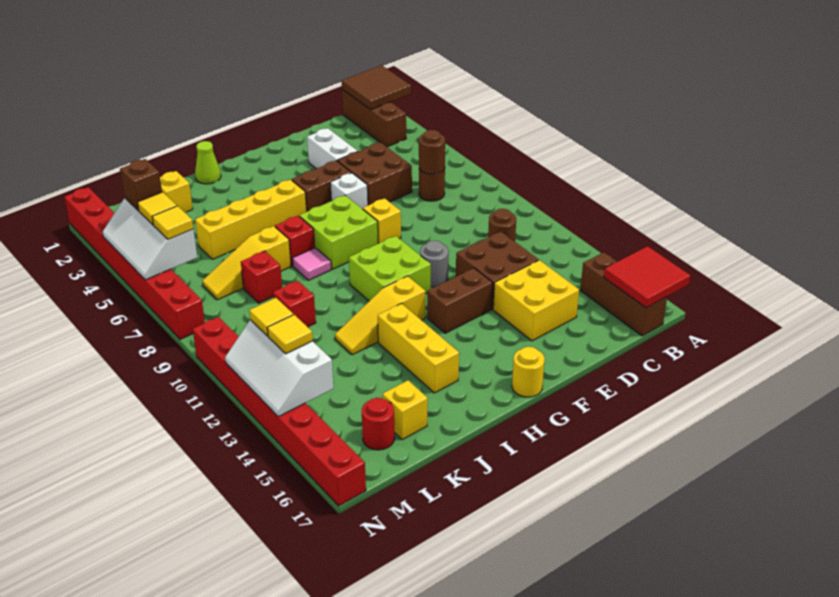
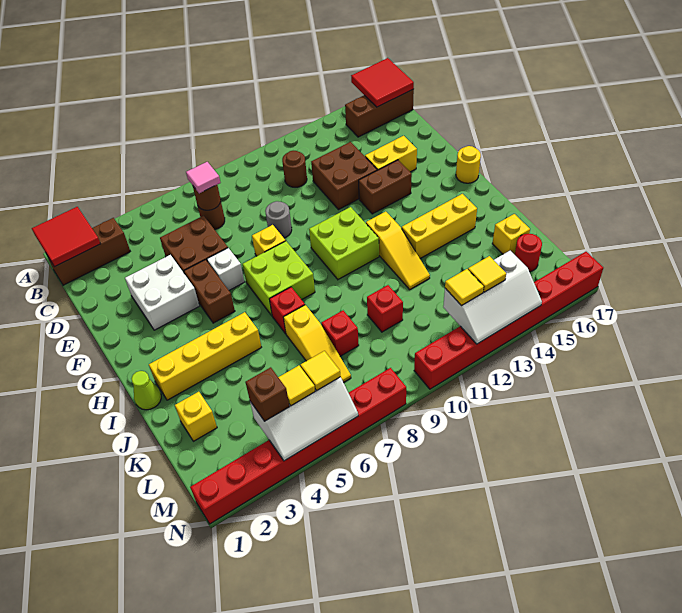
brown tile A1:B2 level 2 -> red tile A1:B2 level 2
yellow brick D14:E15 level 1 -> yellow brick E14:E15 level 1
white brick E3:E4 level 1 -> white brick E3:F4 level 1
grey round brick F11 level 1 -> grey round brick E9 level 1
brown brick F13:G13 level 1 -> brown brick F13:F14 level 1
yellow brick H5:K5 level 1 -> yellow brick I2:I5 level 1
pink tile I8 level 1 -> pink tile C7 level 3

